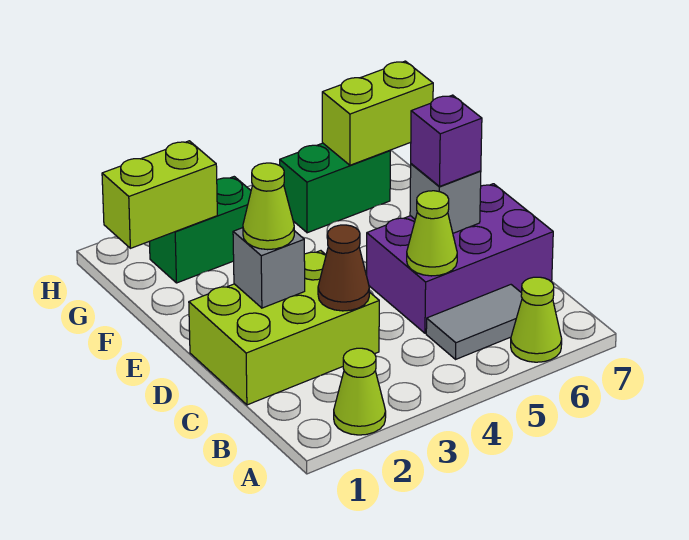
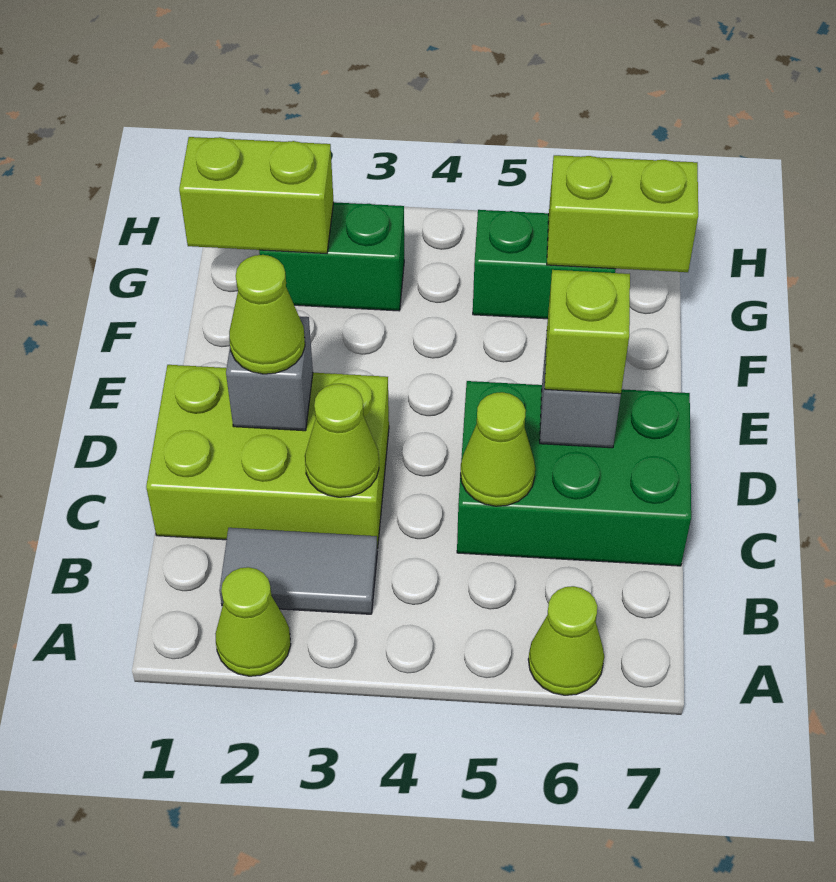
grey tile B5:B6 level 1 -> grey tile B2:B3 level 1
brown cone C3 level 2 -> lime cone C3 level 2
purple brick C5:D7 level 1 -> green brick C5:D7 level 1
purple brick D6 level 3 -> lime brick D6 level 3

